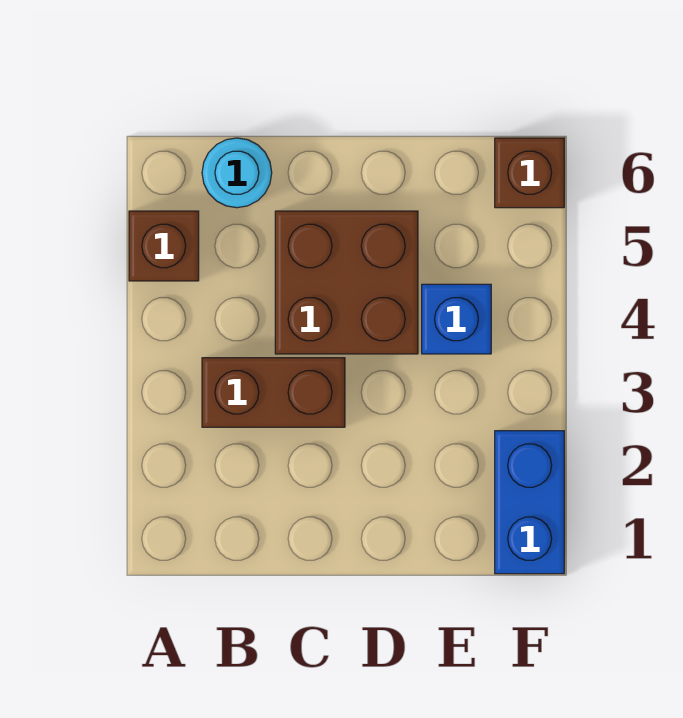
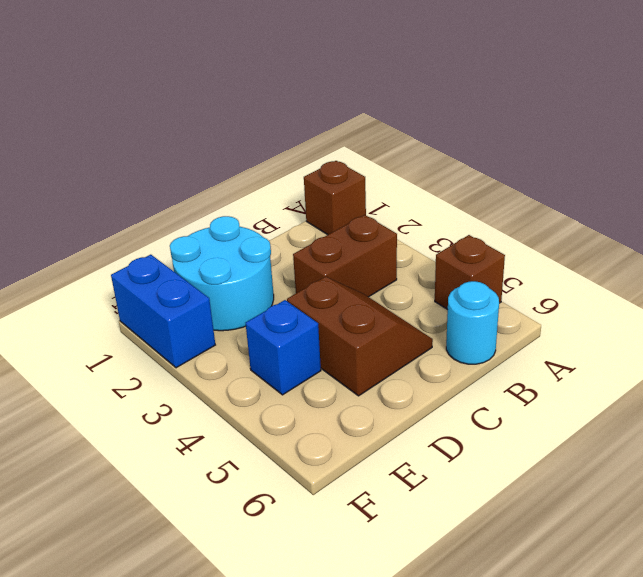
brown brick C4:D5 level 1 -> brown slope C4:D5 level 1 top D
none -> cyan round brick D1:E2 level 1
brown brick F6 level 1 -> brown brick A1 level 1

